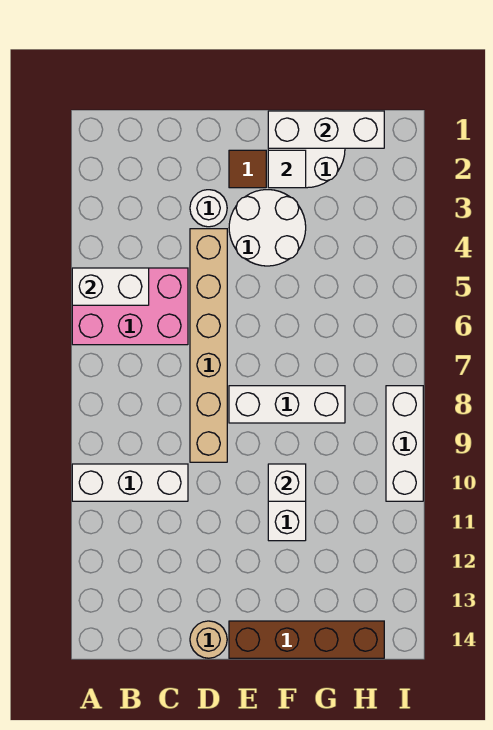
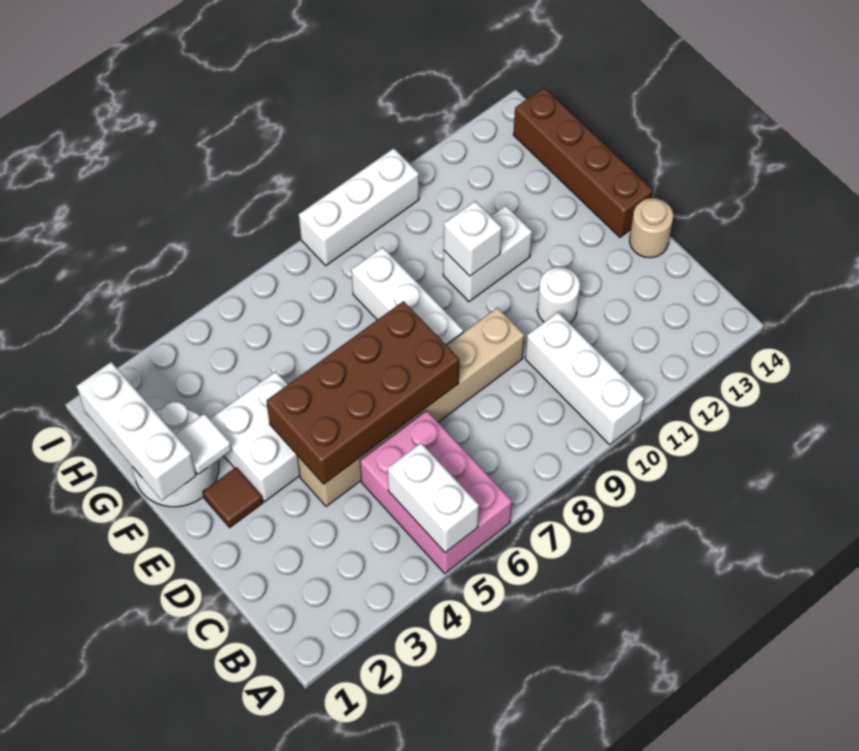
white round brick D3 level 1 -> white round brick D11 level 1
none -> brown brick D4:E7 level 2
white round brick E3:F4 level 1 -> white brick E3:F4 level 1

